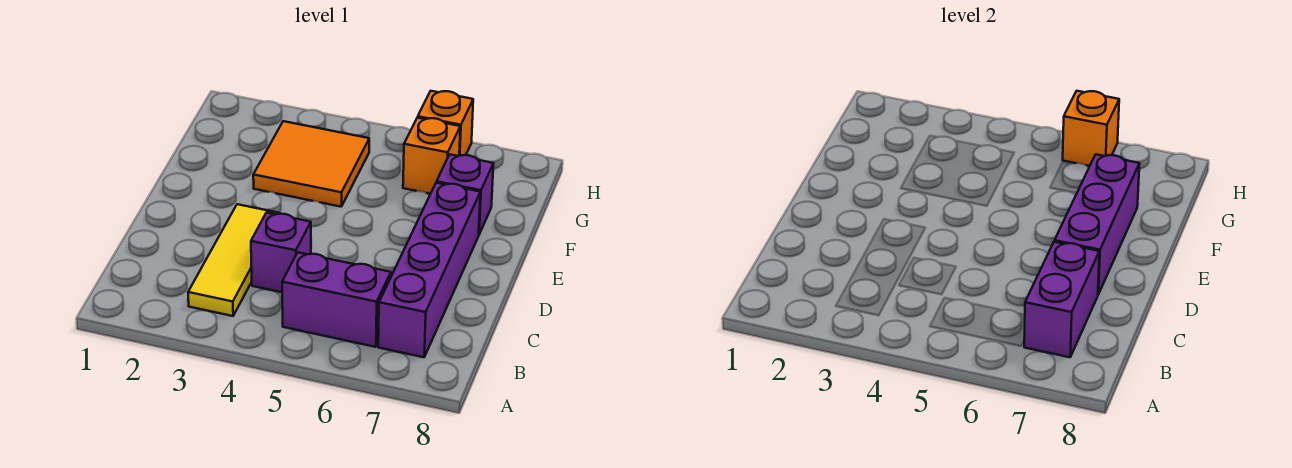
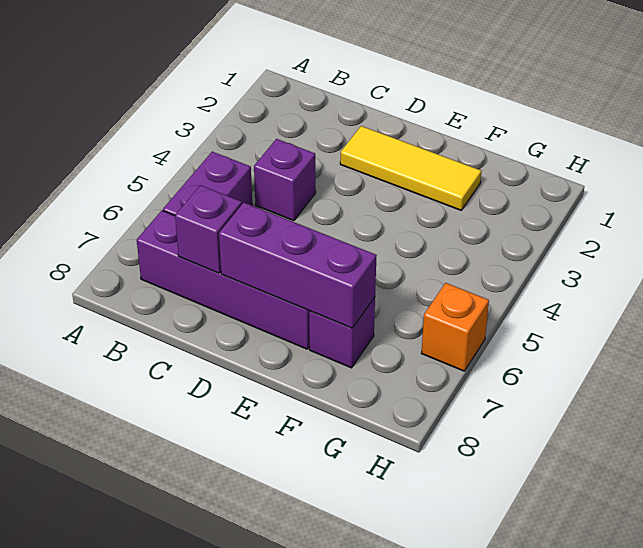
yellow tile B3:D3 level 1 -> yellow tile D2:F2 level 1
purple brick B7:C7 level 2 -> purple brick C7 level 2
orange tile F3:G4 level 1 -> none
orange brick G6 level 1 -> none
orange brick H6 level 2 -> none

